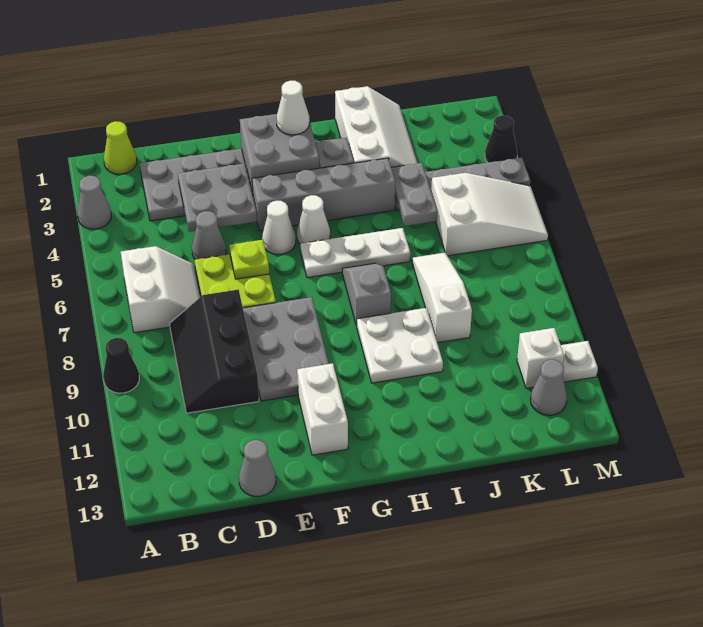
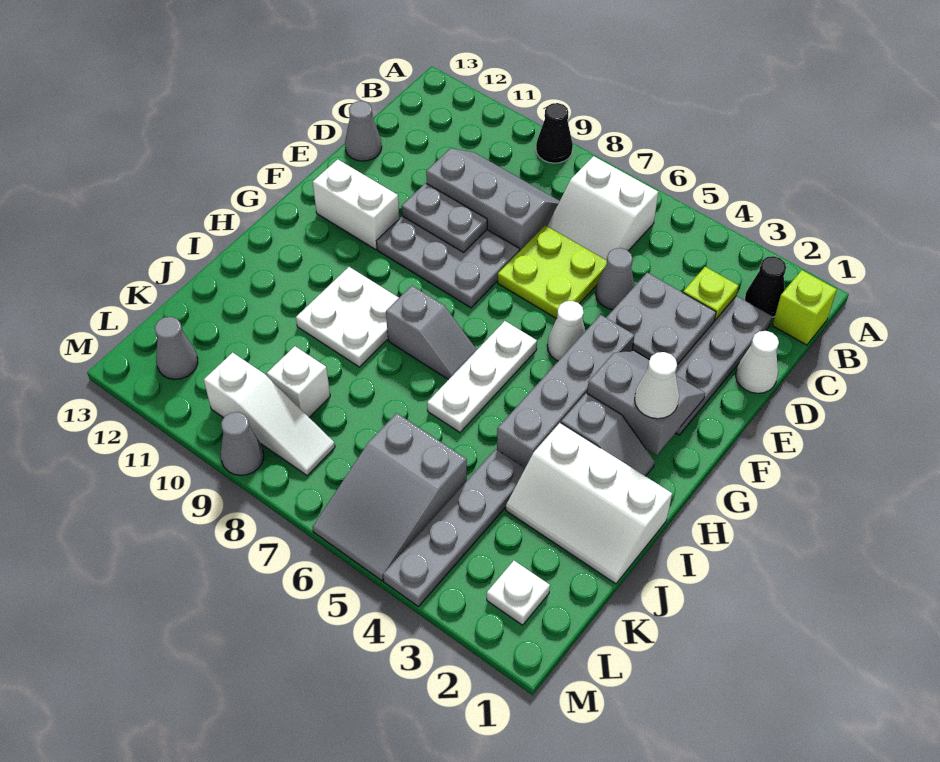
grey cone A3 level 1 -> grey cone M9 level 1
lime cone B1 level 1 -> lime brick B1 level 1
black slope C8:D10 level 1 top D -> grey slope C8:D10 level 1 top D
lime plate E6 level 2 -> lime plate C3 level 2
grey brick F2:G3 level 2 -> grey slope F2:G3 level 2 top G
white cone G5 level 1 -> white cone D1 level 1
grey plate J4:J5 level 2 -> grey plate E9:E10 level 2
white slope J7:J9 level 1 top 9 -> white slope L8:L10 level 1 top 10
white slope K5:M6 level 1 top K -> grey slope K5:M6 level 1 top K
white brick L11 level 1 -> white brick K9 level 1
black cone M3 level 1 -> black cone B2 level 1
white plate M11 level 1 -> white plate L2 level 1

